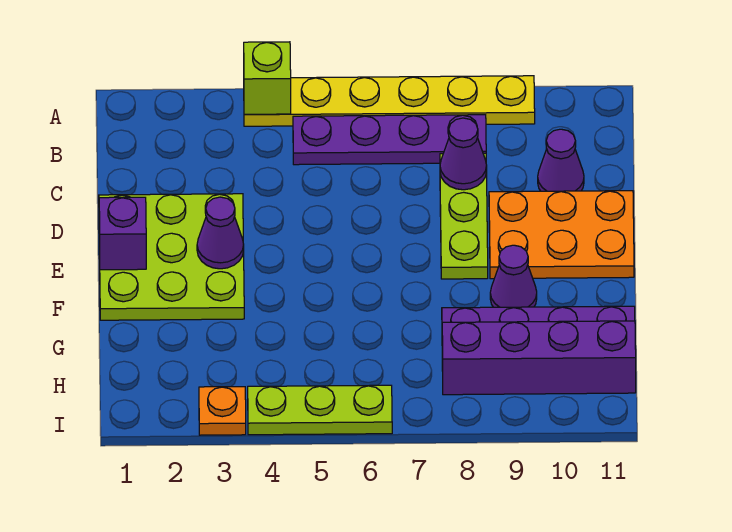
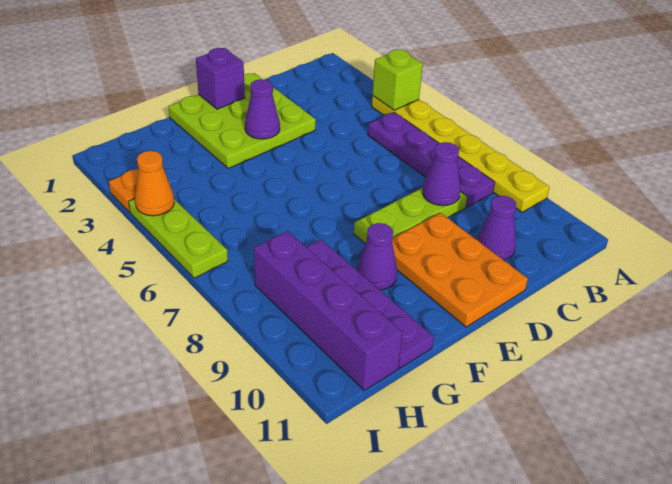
none -> orange cone I4 level 2

